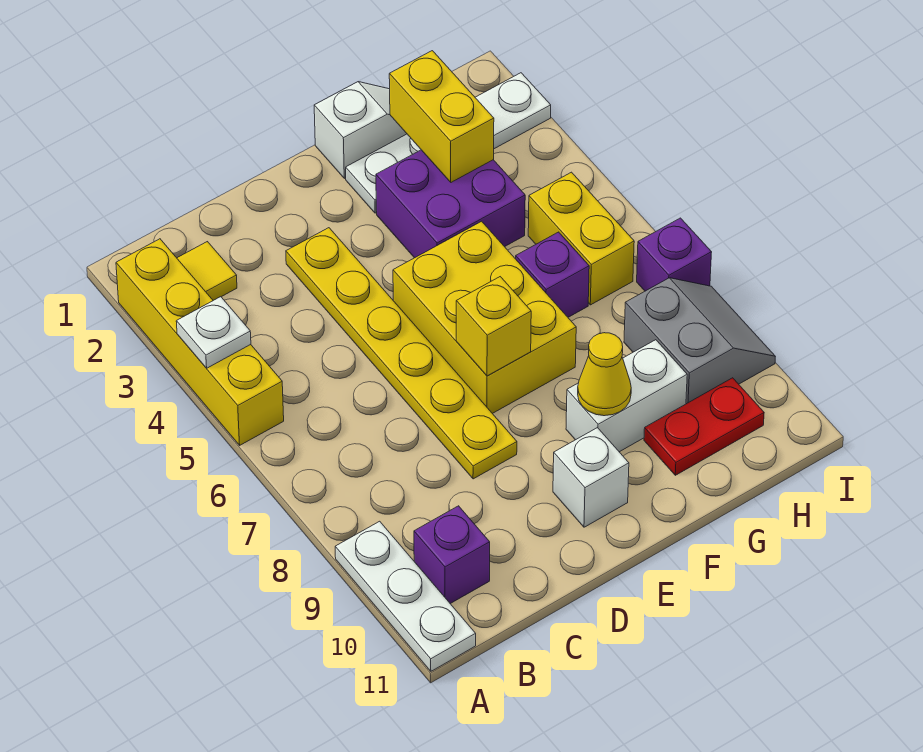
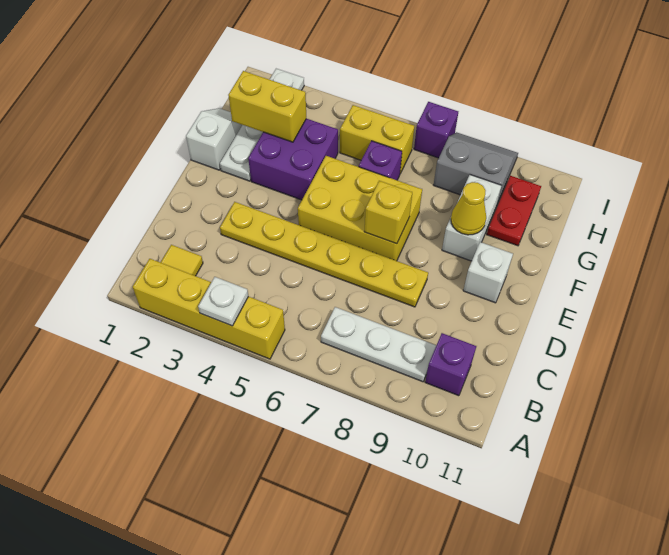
white plate A9:A11 level 1 -> white plate B7:B9 level 1

